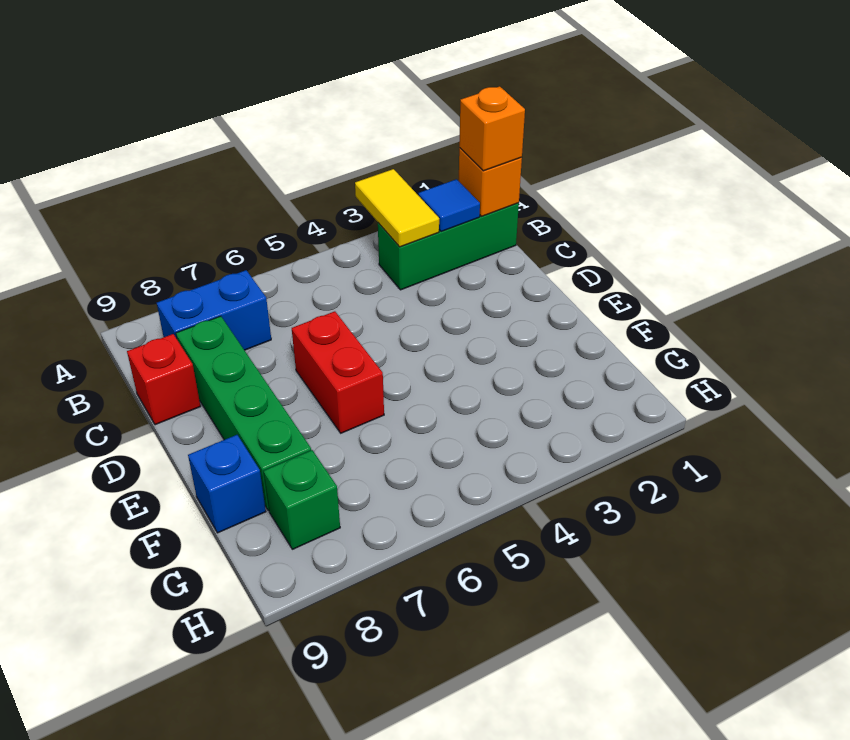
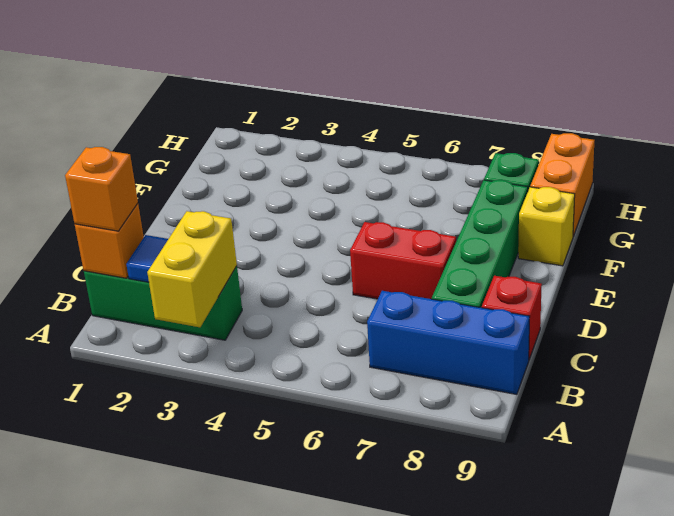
yellow tile A3:B3 level 2 -> yellow brick A3:B3 level 2
blue brick B7:B8 level 1 -> blue brick B7:B9 level 1
red brick D6:E6 level 1 -> red brick D6:D7 level 1
blue brick F9 level 1 -> yellow brick F9 level 1
none -> orange brick G9:H9 level 1

